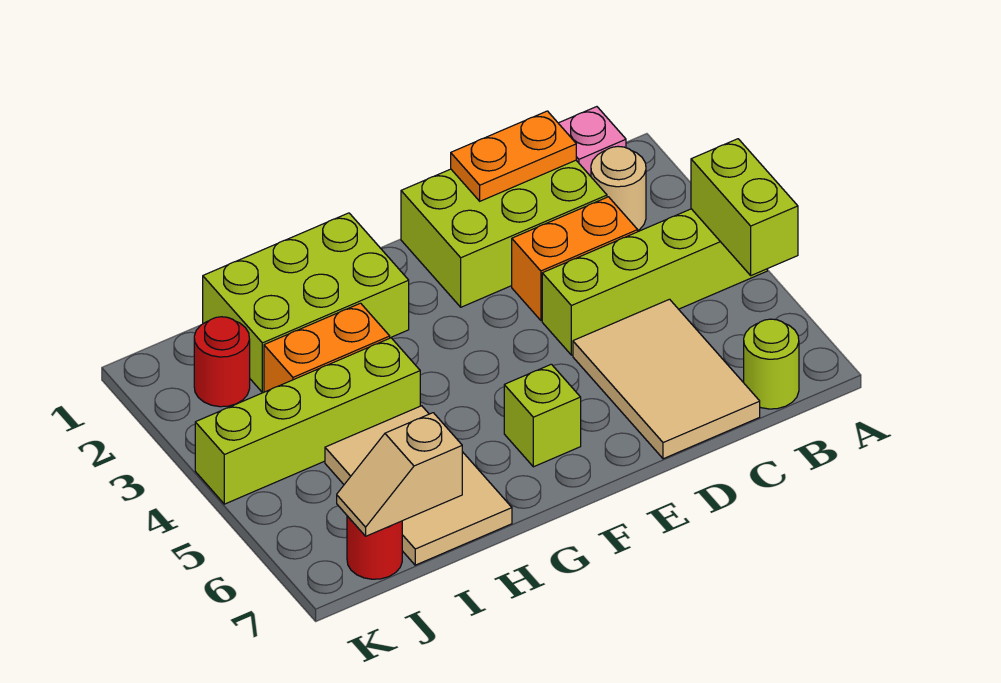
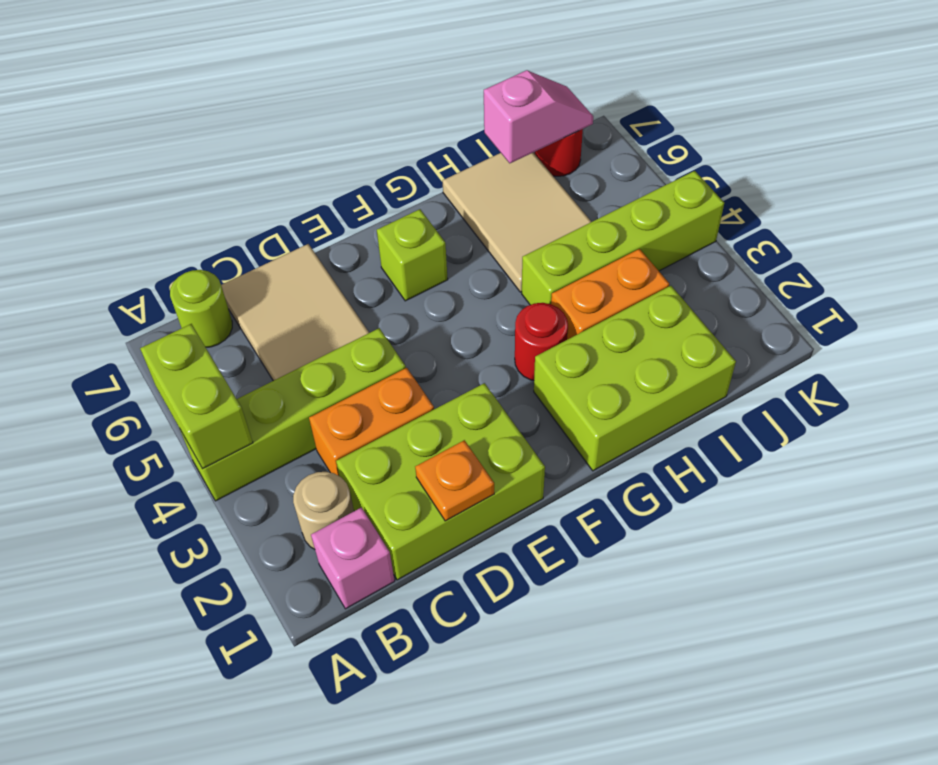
orange plate C1:D1 level 2 -> orange plate D1 level 2
tan slope I7:J7 level 2 top I -> pink slope I7:J7 level 2 top I
red round brick J2 level 1 -> red round brick G3 level 1

